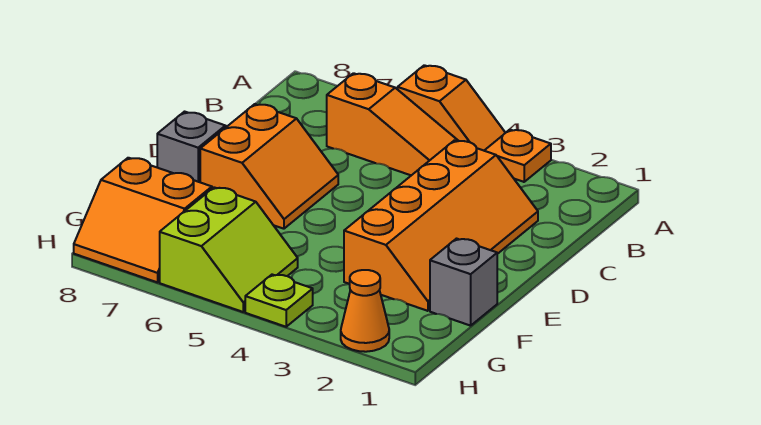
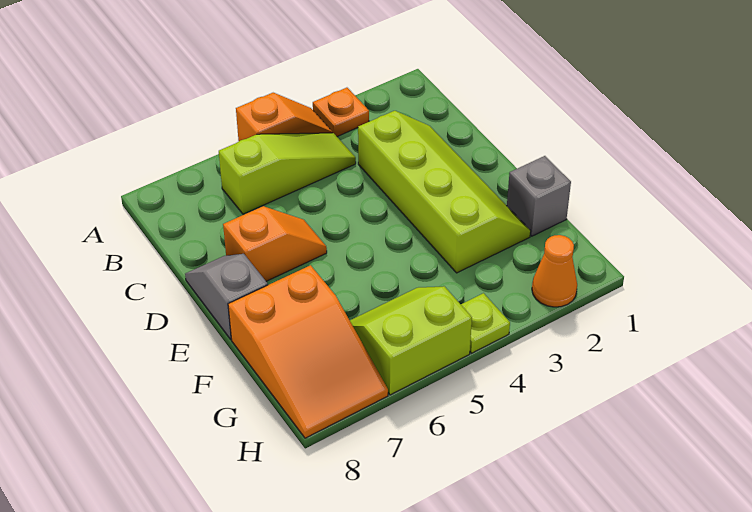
orange slope B4:B6 level 1 top 6 -> lime slope B4:B6 level 1 top 6
orange slope C2:F3 level 1 top 3 -> lime slope C2:F3 level 1 top 3
orange slope D6:E7 level 1 top 7 -> orange slope D6:D7 level 1 top 7
lime slope G5:H6 level 1 top 6 -> lime slope G5:H6 level 1 top H
orange slope G7:H8 level 1 top G -> orange slope F7:H8 level 1 top F

